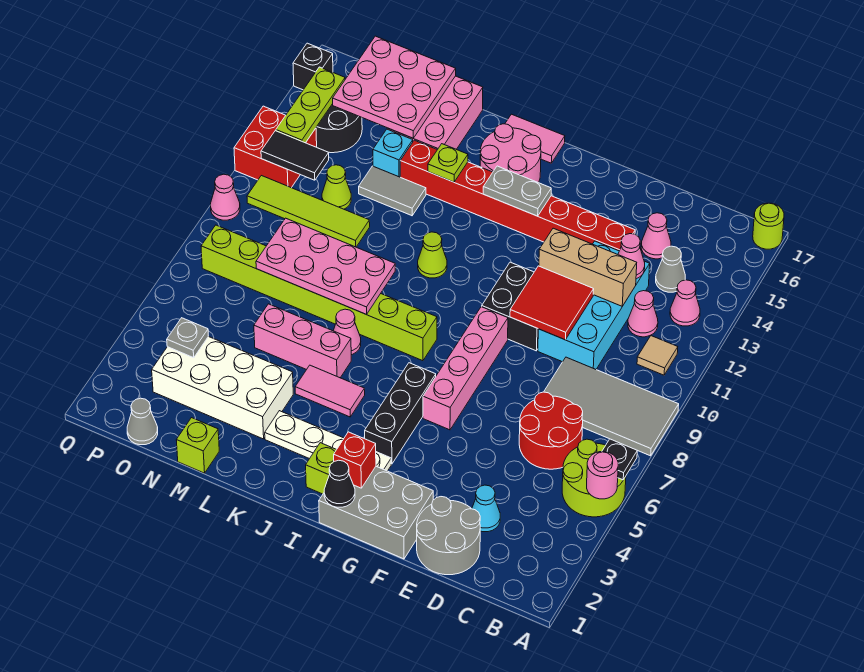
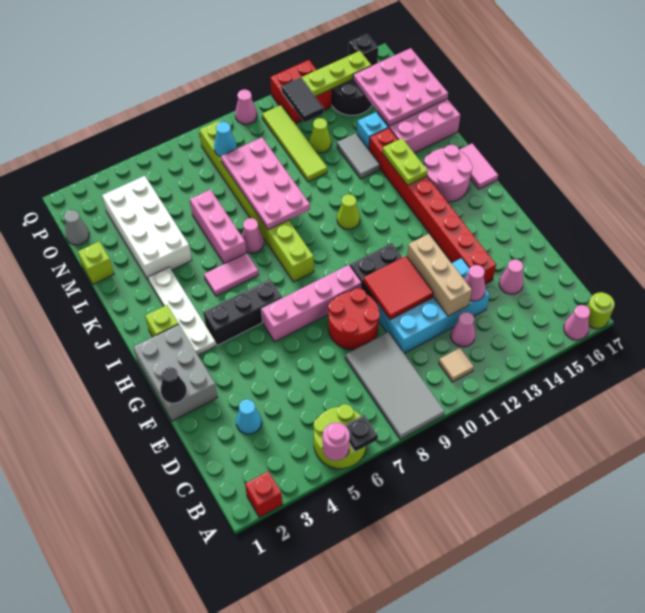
pink cone B13 level 1 -> pink cone A16 level 1
red round brick C6:D7 level 1 -> red round brick E8:F9 level 1
grey cone C14 level 1 -> none
grey round brick D1:E2 level 1 -> none
black cone H1 level 2 -> black cone F1 level 2
red brick H2 level 2 -> red brick A2 level 1
grey plate H14:I14 level 2 -> none
pink tile J5:K5 level 1 -> pink tile J5:J6 level 1
lime plate K14 level 2 -> lime plate J14:K14 level 2
grey plate O4 level 2 -> none
none -> cyan cone O8 level 2

